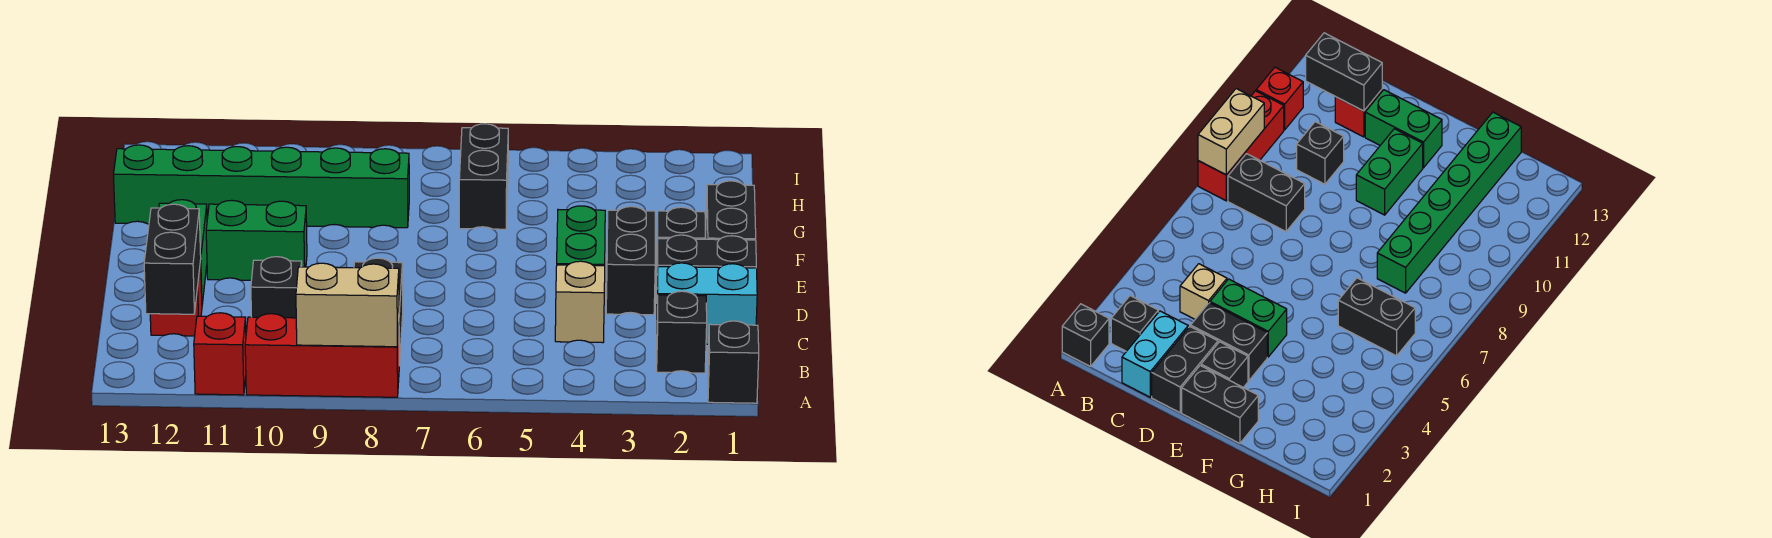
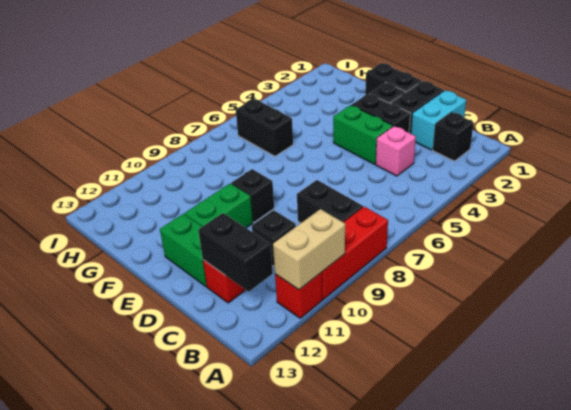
black brick A1 level 1 -> black brick E9 level 1
tan brick A8:A9 level 2 -> tan brick A10:A11 level 2
tan brick C4 level 1 -> pink brick C4 level 1
green brick G8:G13 level 1 -> none

